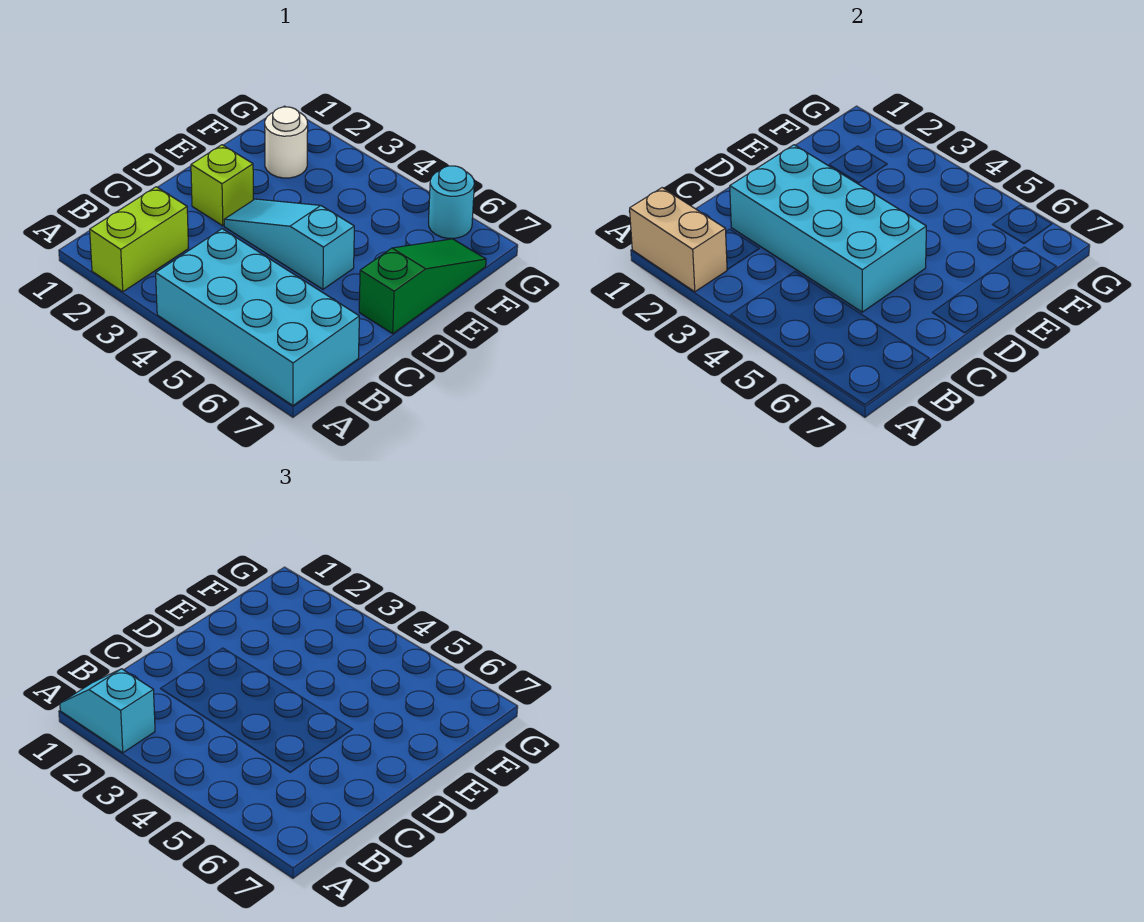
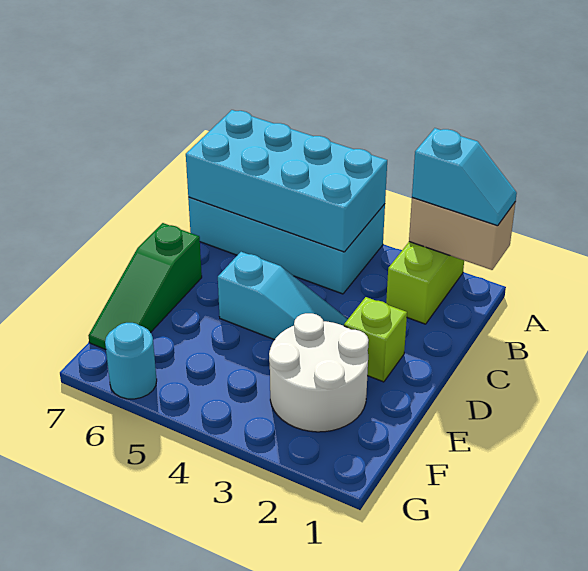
cyan brick C2:D5 level 2 -> cyan brick A4:B7 level 2
white round brick F2 level 1 -> white round brick E2:F3 level 1

